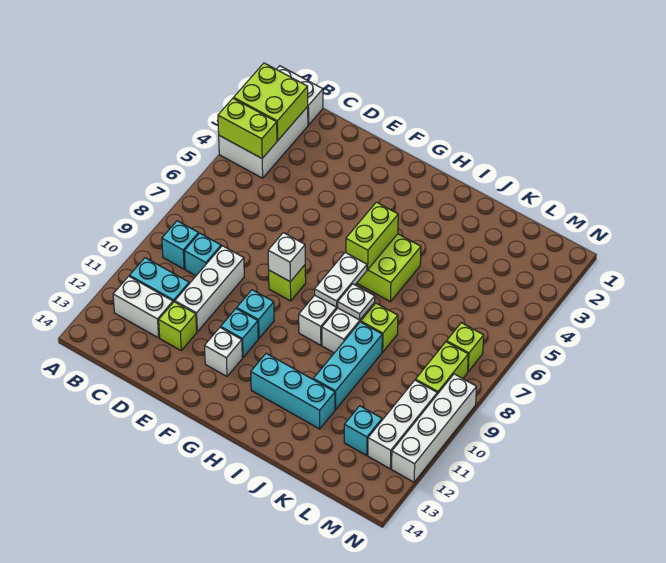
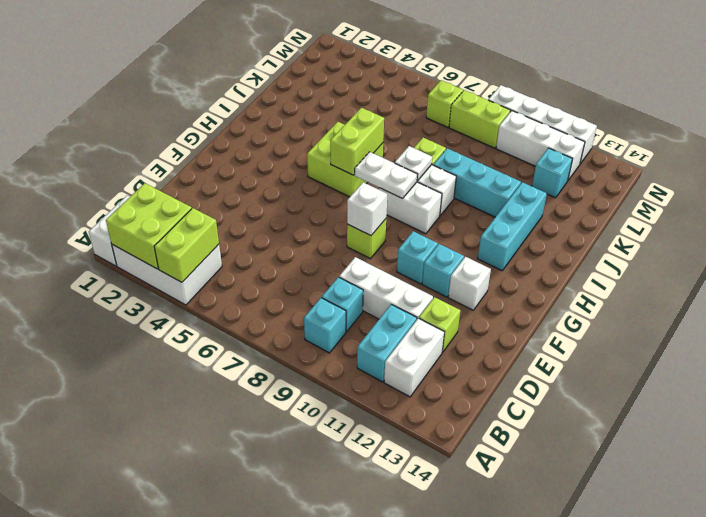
lime brick H5:H6 level 2 -> lime brick H6:I6 level 2

